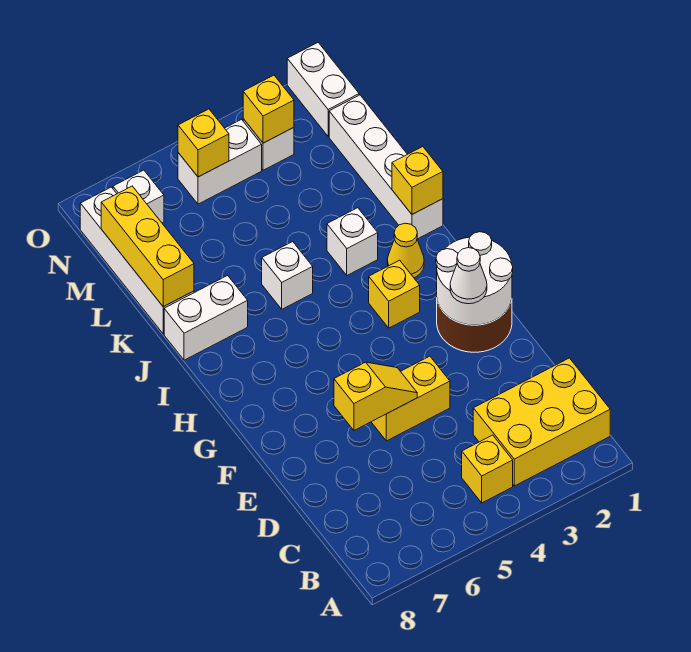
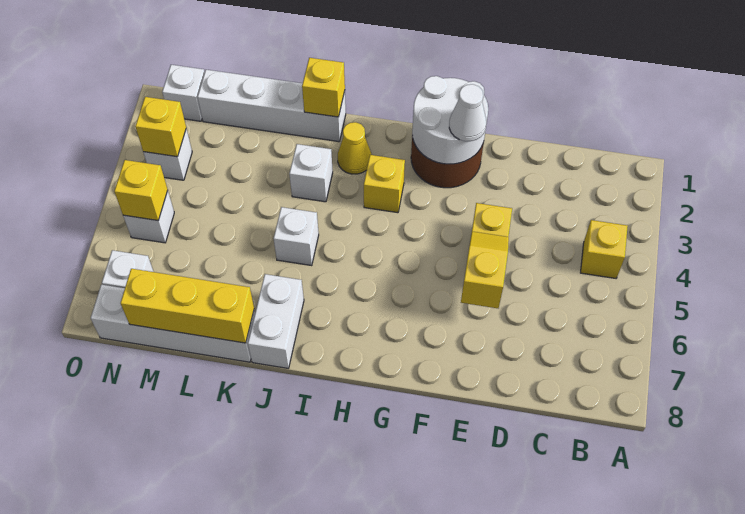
yellow brick B1:C3 level 1 -> none
white brick N1:O1 level 1 -> white brick N1 level 1
white brick N4:N5 level 1 -> white brick N5 level 1

